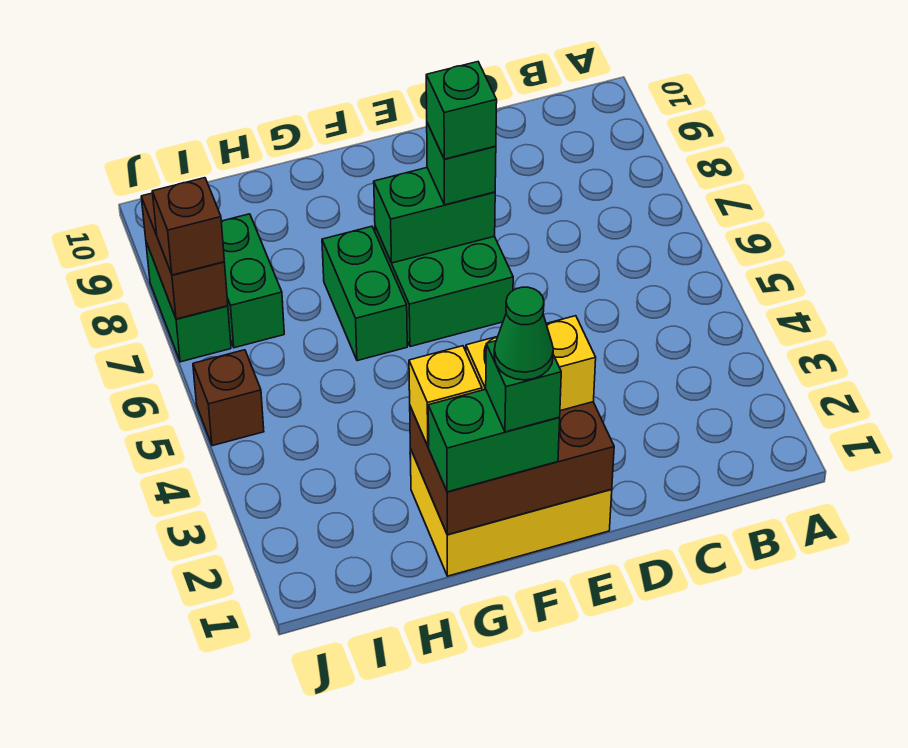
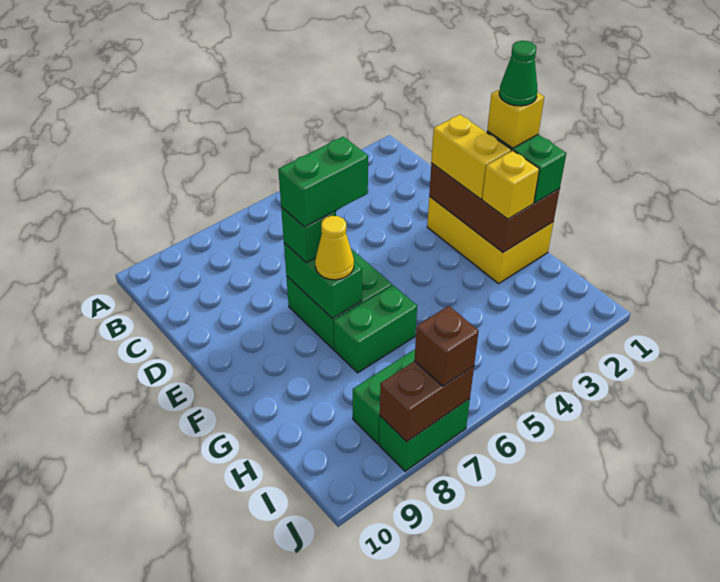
green brick E7 level 4 -> green brick E6:E7 level 4
green brick F1 level 4 -> yellow brick F1 level 4
none -> yellow cone F7 level 3
brown brick J5 level 1 -> none

